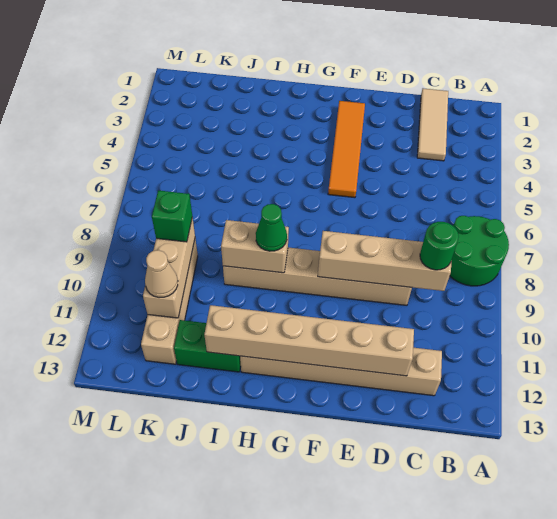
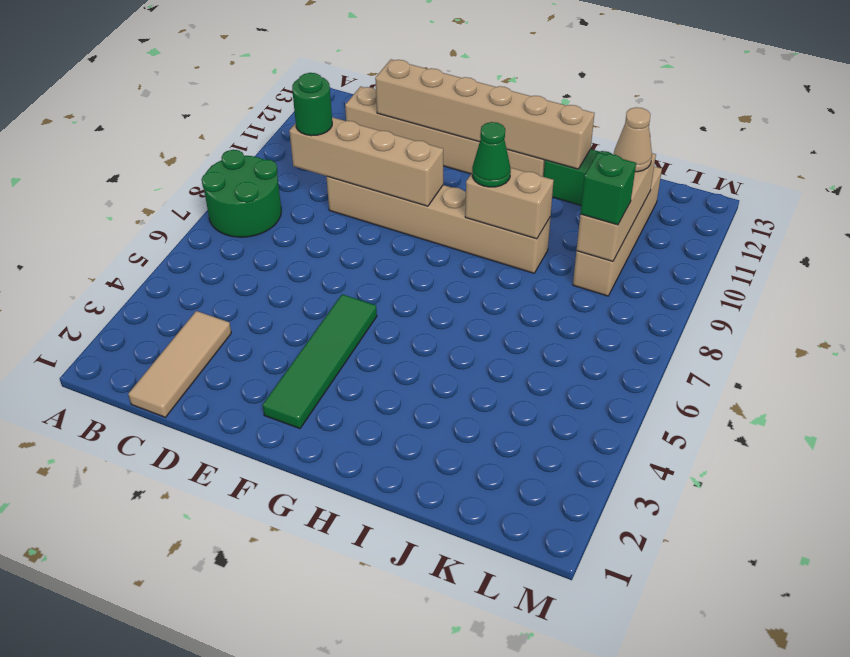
orange tile F2:F5 level 1 -> green tile F2:F5 level 1

